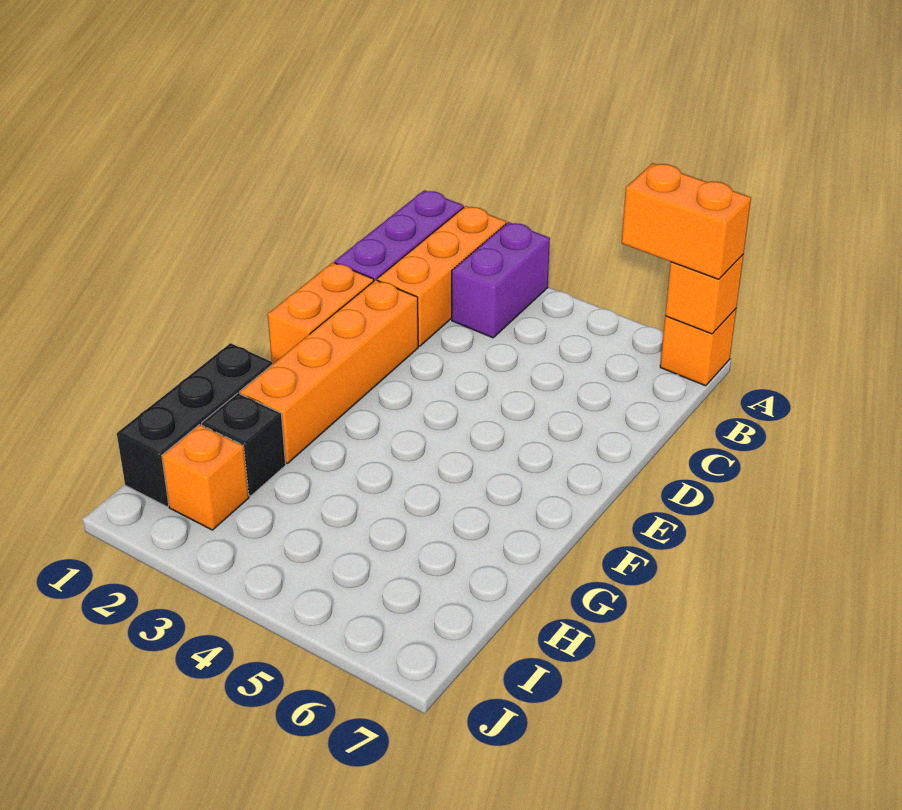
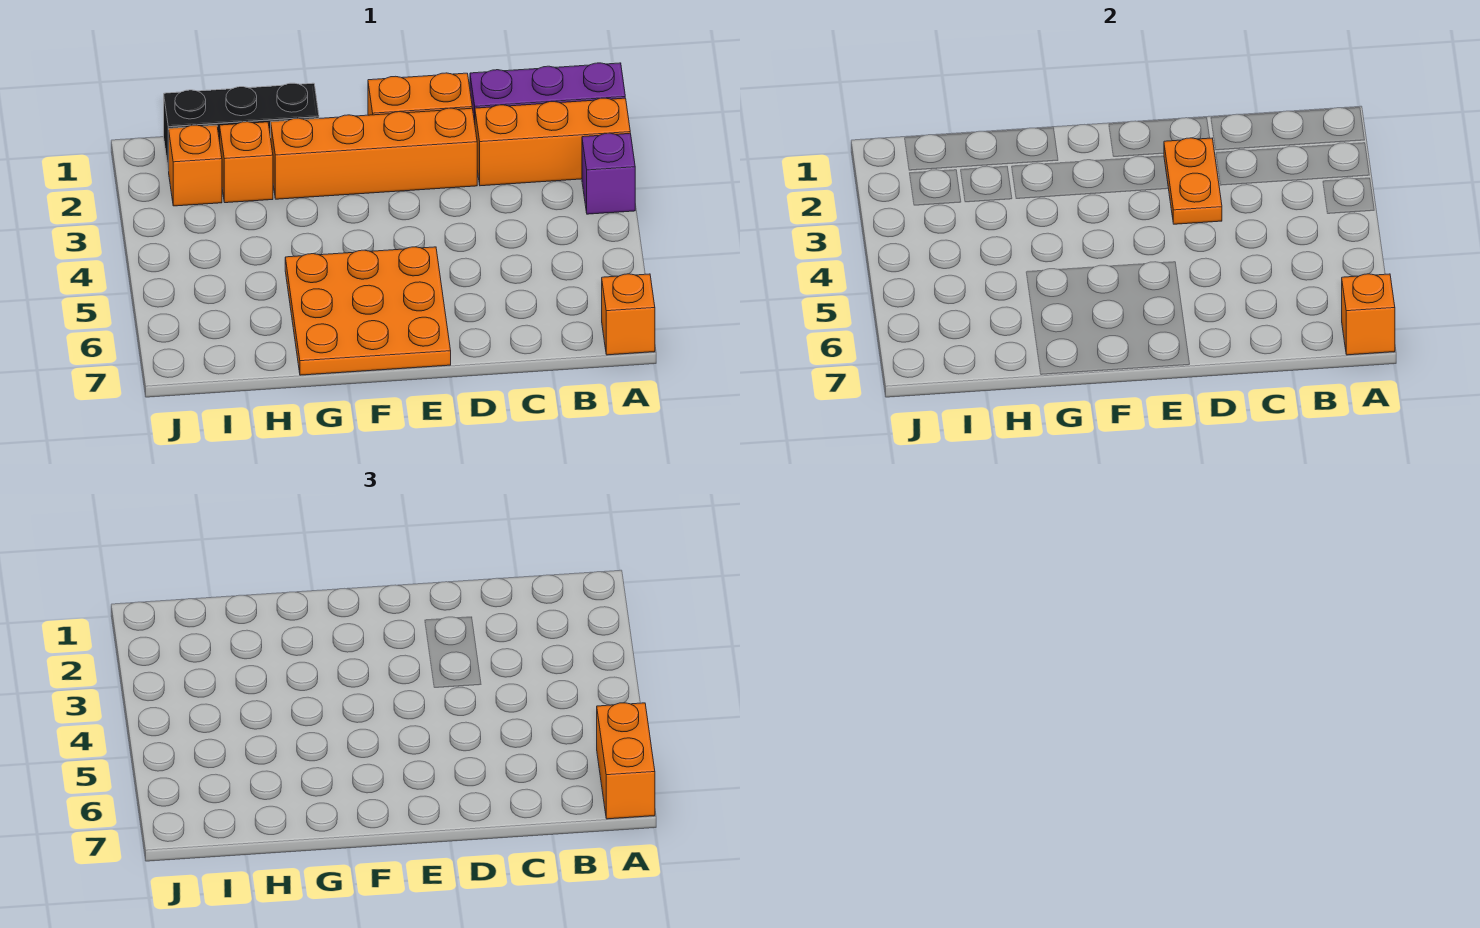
purple brick A3:B3 level 1 -> purple brick A3 level 1
none -> orange plate D2:D3 level 2
none -> orange plate E5:G7 level 1
black brick H2 level 1 -> orange brick H2 level 1

